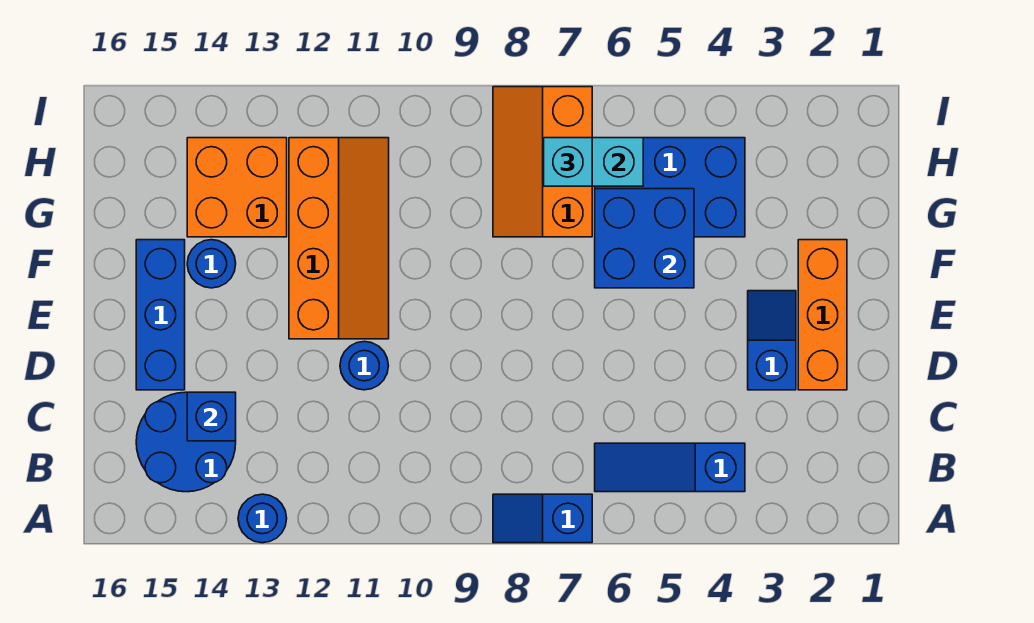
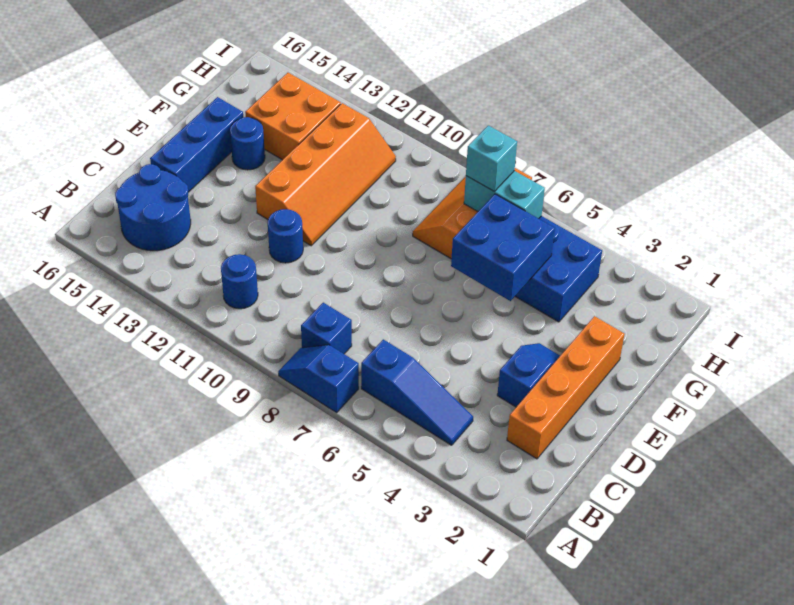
blue round brick A13 level 1 -> blue round brick B11 level 1
blue slope B4:B6 level 1 top 4 -> blue slope B4:B6 level 1 top 6
blue brick C14 level 2 -> blue brick B8 level 1
orange brick D2:F2 level 1 -> orange brick C2:F2 level 1

